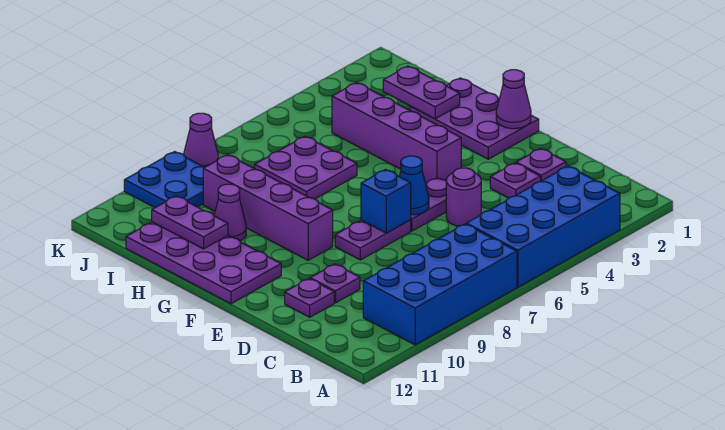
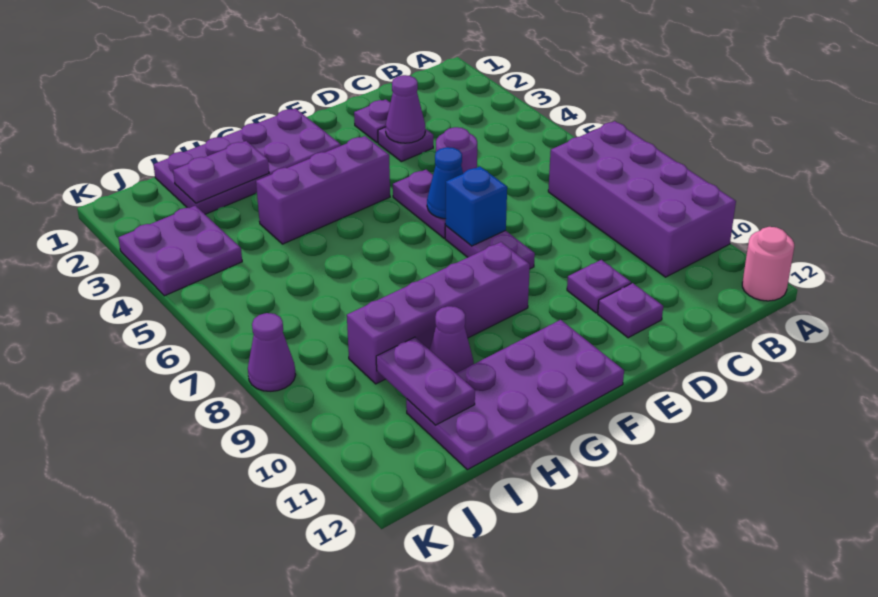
blue brick A3:B6 level 1 -> none
blue brick A7:B10 level 1 -> purple brick A7:B10 level 1
none -> pink round brick A12 level 1
purple plate F1:H2 level 1 -> purple plate F1:I2 level 1
purple cone F1 level 2 -> purple cone D3 level 2
purple brick F4:I4 level 1 -> purple brick F4:H4 level 1
purple plate H6:I7 level 1 -> purple plate J3:K4 level 1
purple plate H11:I11 level 2 -> purple plate I10:I11 level 2
blue plate J9:K10 level 1 -> none

